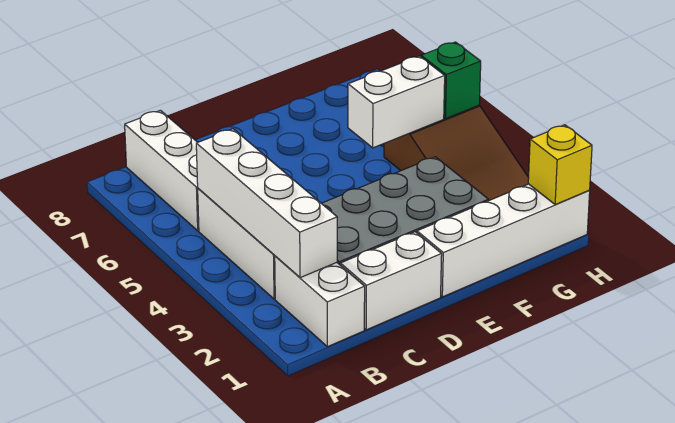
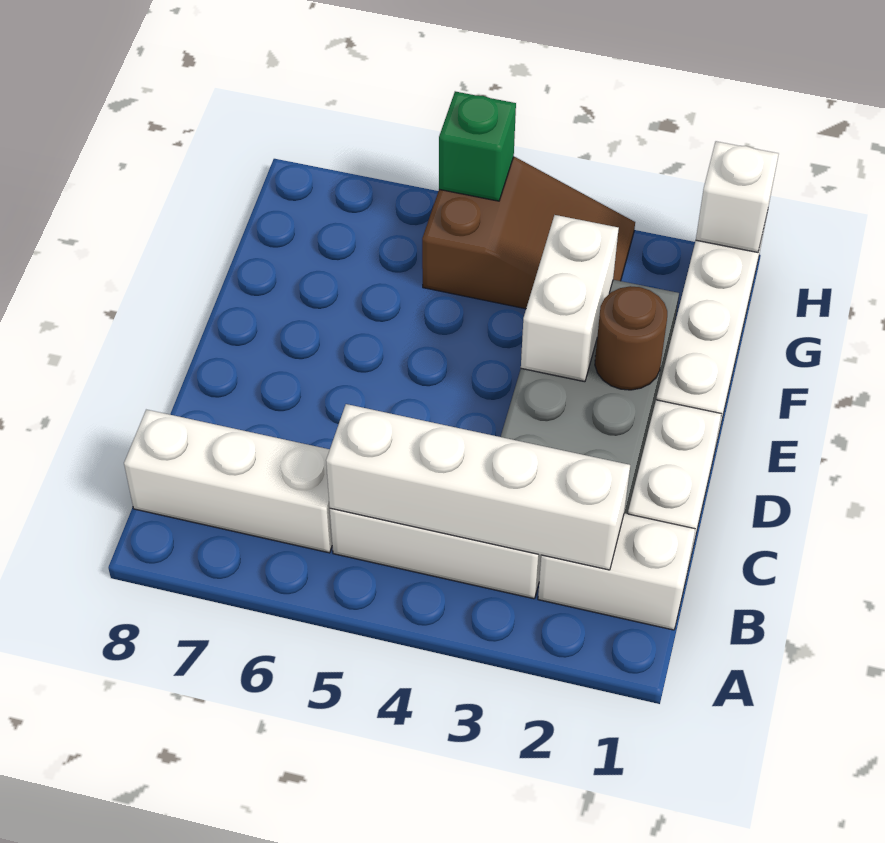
none -> brown round brick E2 level 2
white brick F5:G5 level 2 -> white brick E3:F3 level 2
yellow brick H1 level 2 -> white brick H1 level 2

